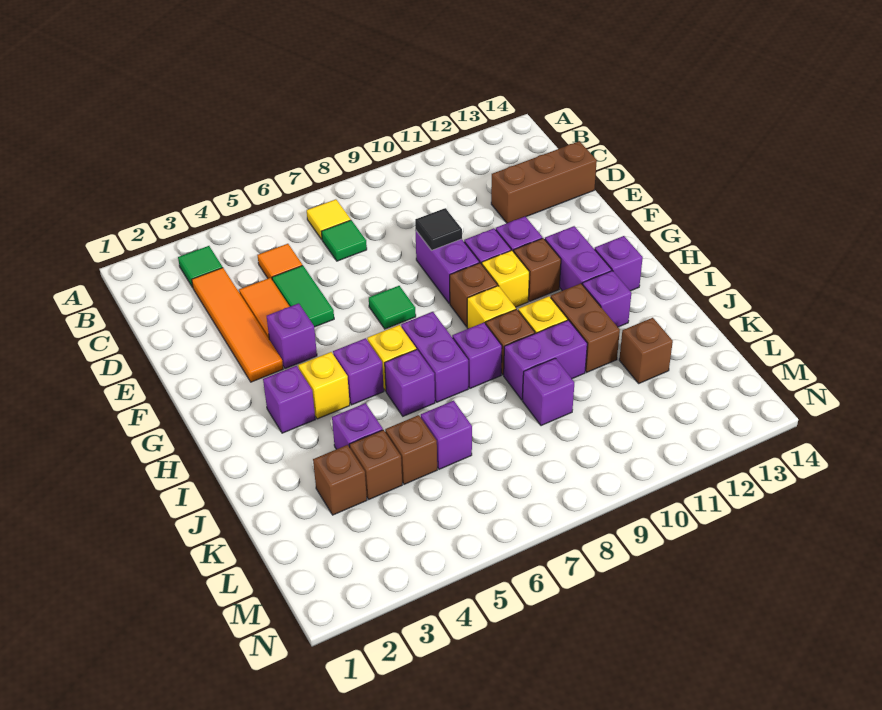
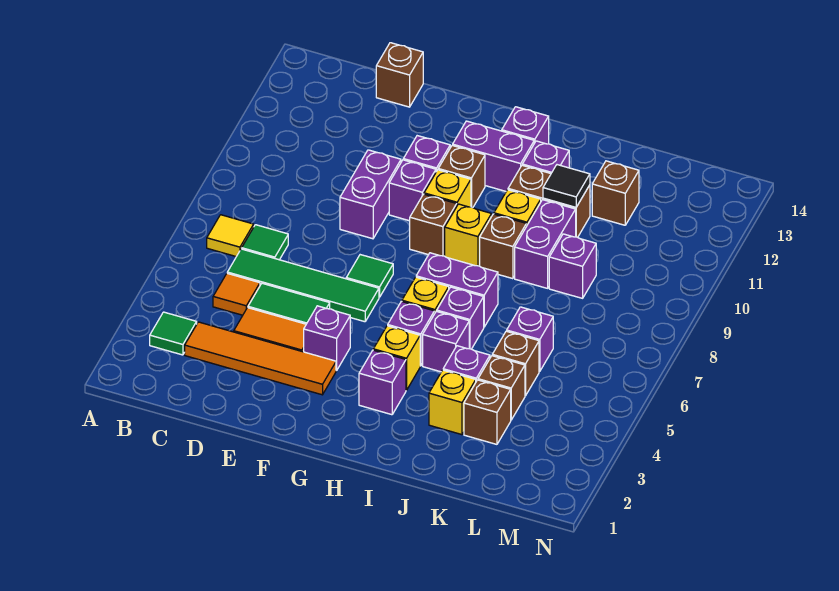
none -> green tile C6:F6 level 1
brown brick D12:D14 level 1 -> brown brick D14 level 1
purple brick E9:F9 level 1 -> purple brick E9:E10 level 1
black tile E9 level 2 -> black tile J11 level 2
purple brick I8 level 1 -> purple brick I5 level 1
none -> yellow brick J3 level 1

